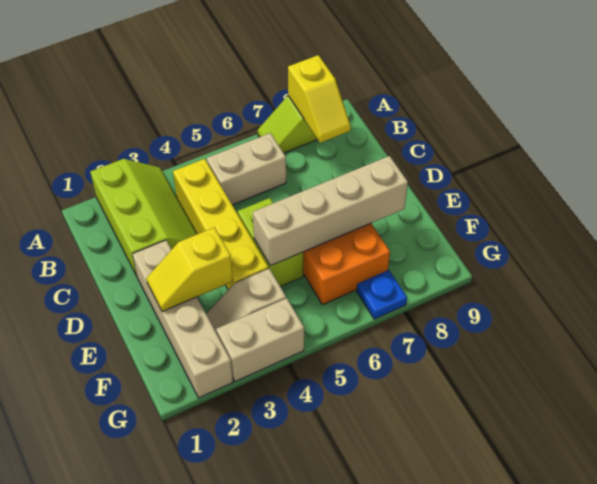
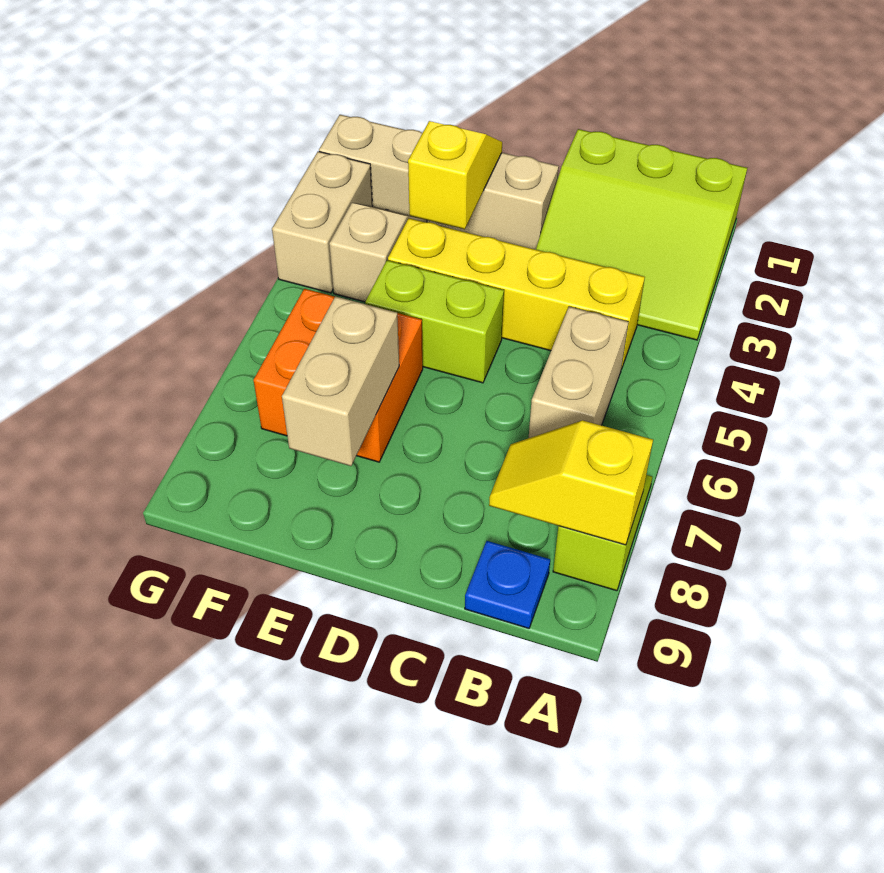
lime slope A2:C3 level 1 top 2 -> lime slope A1:C3 level 1 top 1
tan brick E5:E8 level 2 -> tan brick E7:E8 level 2
blue plate G7 level 1 -> blue plate B9 level 1

